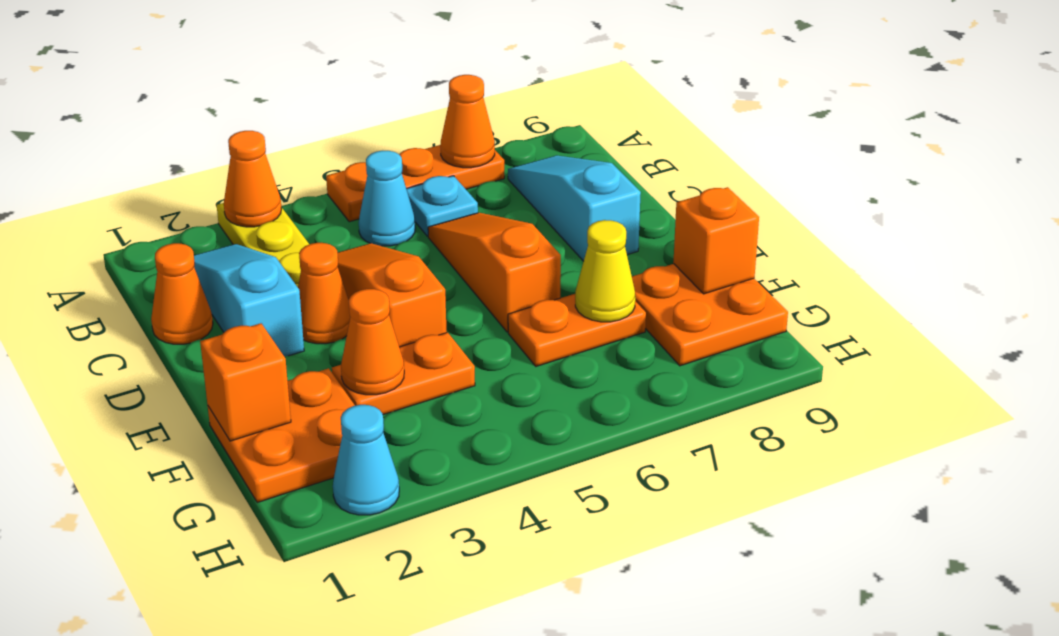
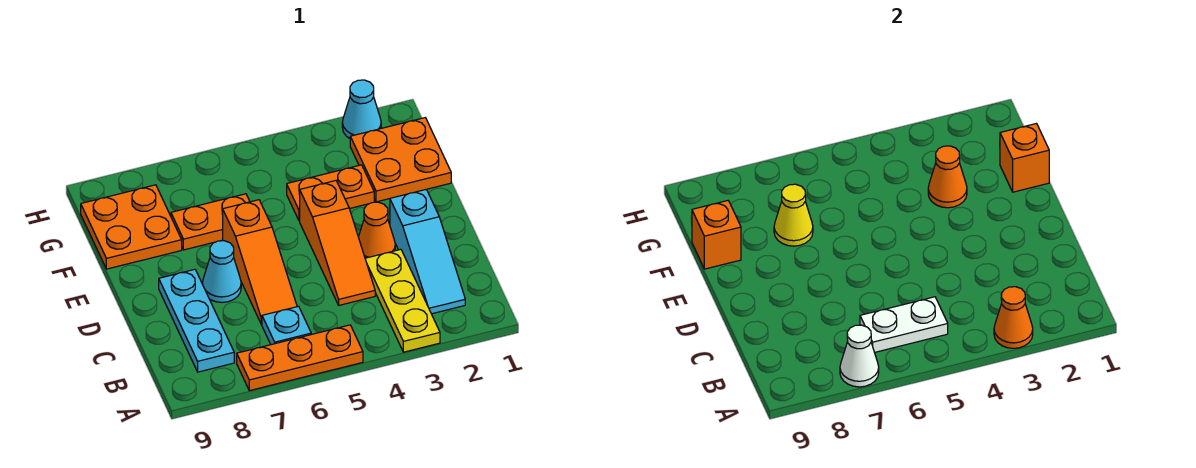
orange cone A7 level 2 -> white cone A7 level 2
cyan cone B5 level 1 -> cyan cone D7 level 1
none -> white plate B5:B6 level 2
cyan slope B8:D8 level 1 top D -> cyan plate B8:D8 level 1
orange cone C1 level 1 -> none

